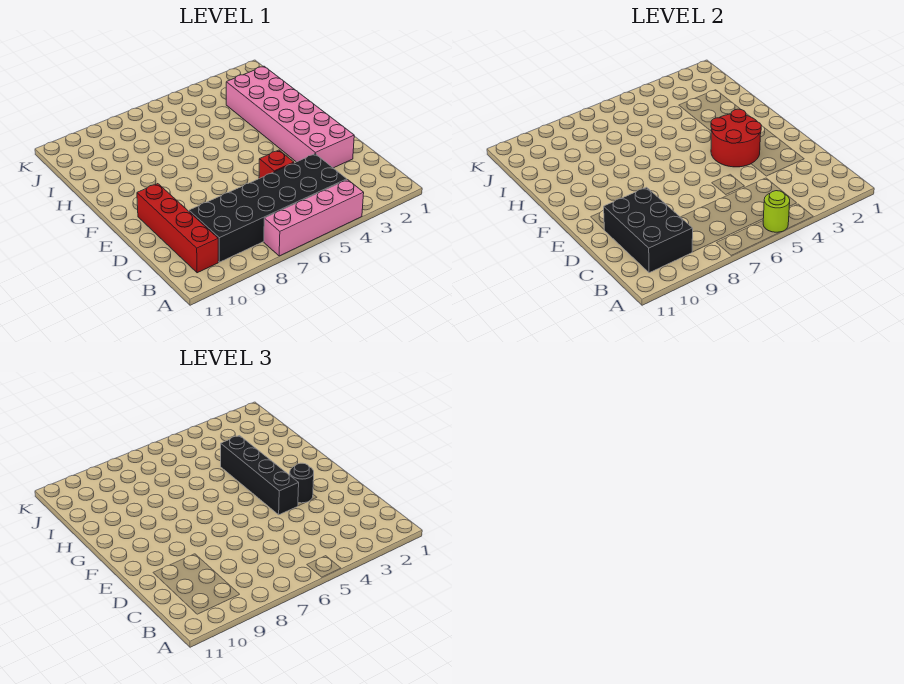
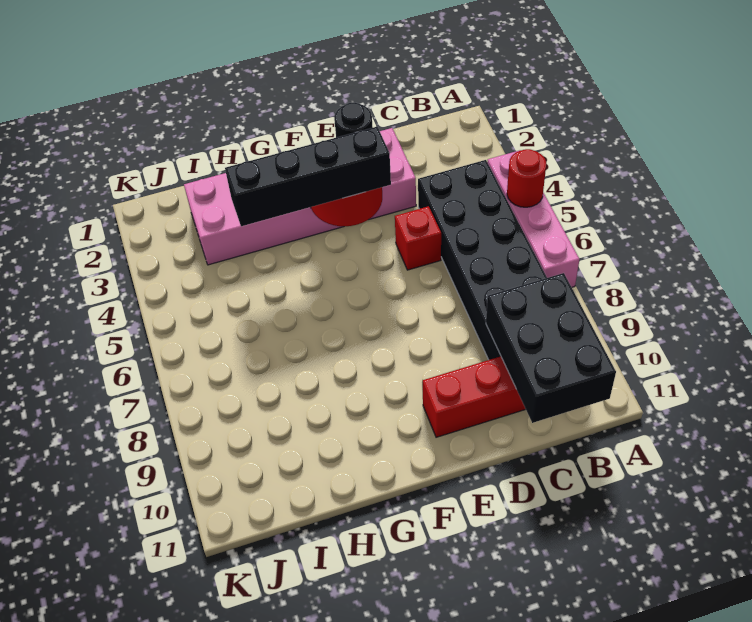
lime round brick A5 level 2 -> red round brick A5 level 2
black brick B9:D10 level 2 -> black brick B9:C11 level 2

